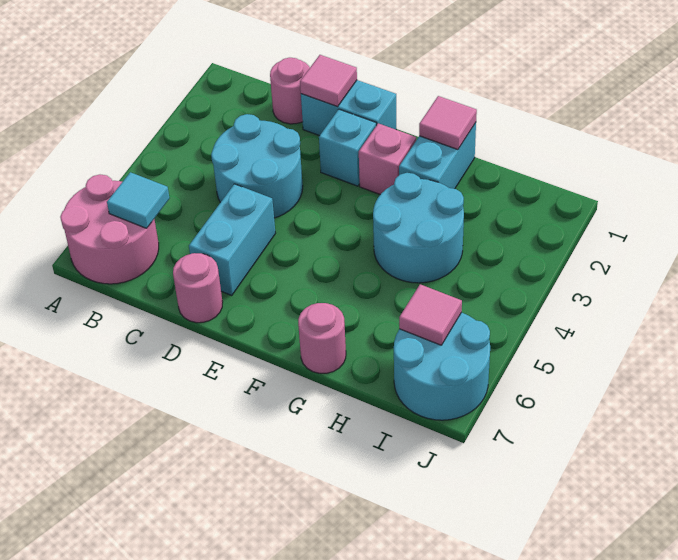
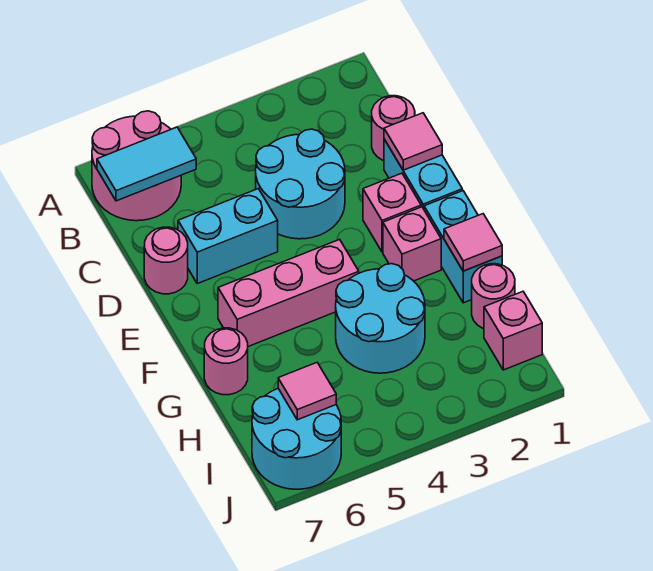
cyan tile B6 level 2 -> cyan tile B6:B7 level 2
cyan brick E2 level 1 -> pink brick E2 level 1
none -> pink brick F4:F6 level 1
cyan brick G1:G2 level 1 -> cyan brick F1:G1 level 1
none -> pink round brick H1 level 1
none -> pink brick I1 level 1

